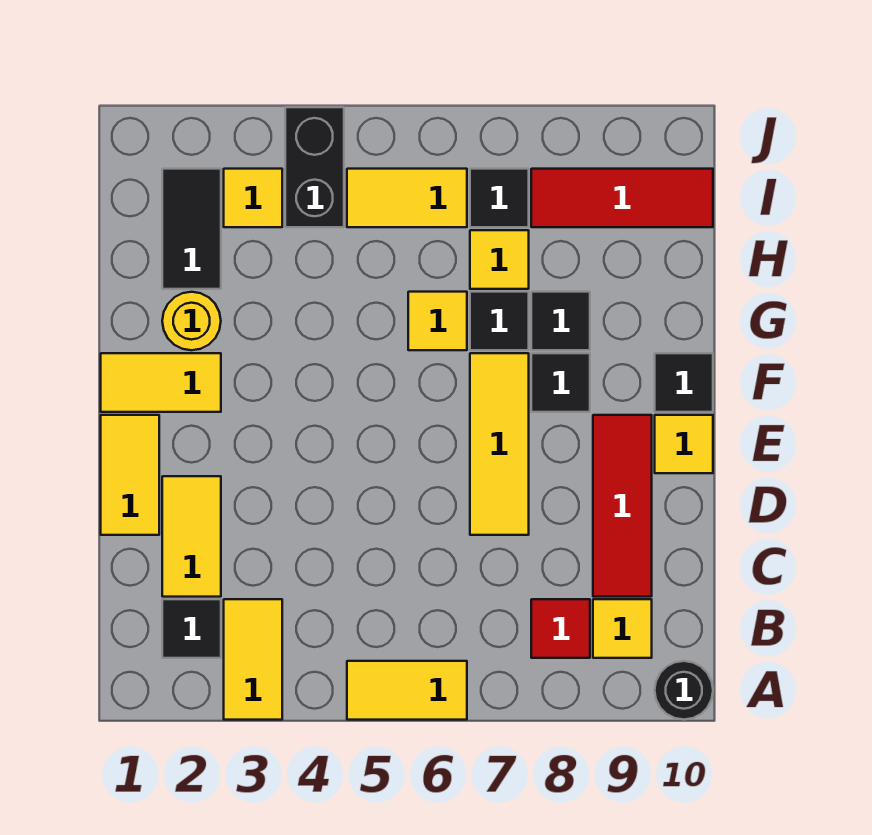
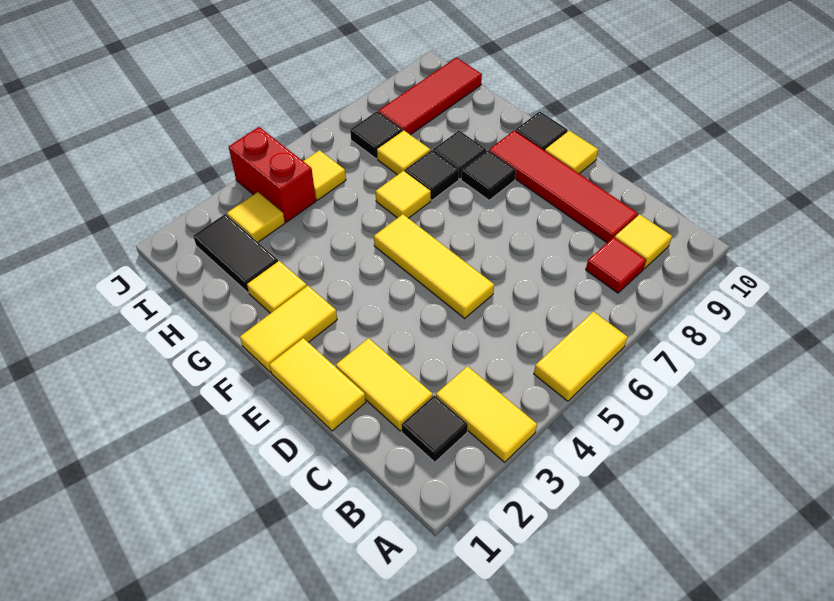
black round brick A10 level 1 -> none
red tile C9:E9 level 1 -> red tile C9:F9 level 1
yellow tile D7:F7 level 1 -> yellow tile D5:F5 level 1
yellow round brick G2 level 1 -> yellow tile G2 level 1
black brick I4:J4 level 1 -> red brick I4:J4 level 1
yellow tile I5:I6 level 1 -> yellow tile I5 level 1

